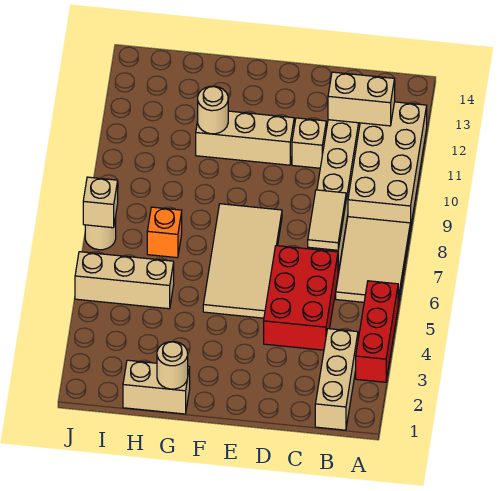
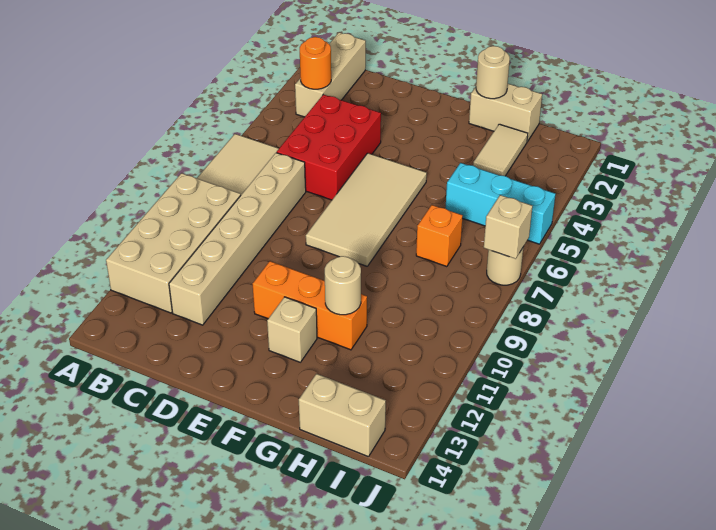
red brick A3:A5 level 1 -> none
none -> orange round brick B3 level 2
tan brick B12:C12 level 2 -> tan brick H14:I14 level 1
tan tile C7:C8 level 2 -> tan tile H2:H3 level 1
tan brick D11 level 1 -> tan brick F12 level 1
tan brick E11:G11 level 1 -> orange brick E11:G11 level 1
tan brick H5:J5 level 1 -> cyan brick H5:J5 level 1

